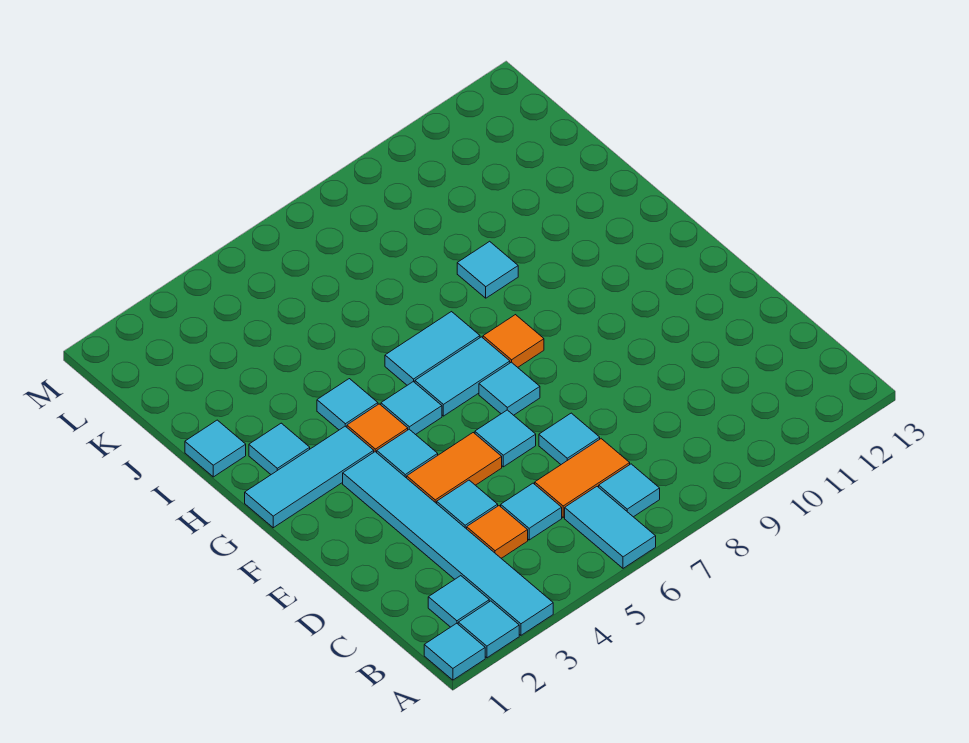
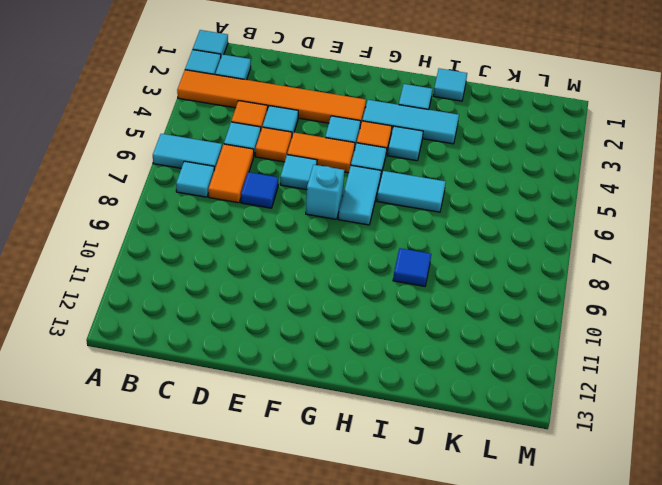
cyan tile A3:F3 level 1 -> orange tile A3:F3 level 1
cyan tile D7 level 1 -> blue tile D7 level 1
orange tile E4:E5 level 1 -> orange tile E5:F5 level 1
cyan tile F7 level 1 -> cyan brick F7 level 1
cyan tile G1:G3 level 1 -> cyan tile G3:I3 level 1
orange tile G8 level 1 -> orange tile D5 level 1
cyan tile H6:H7 level 1 -> cyan tile H6:I6 level 1
cyan tile I9 level 1 -> blue tile I9 level 1

